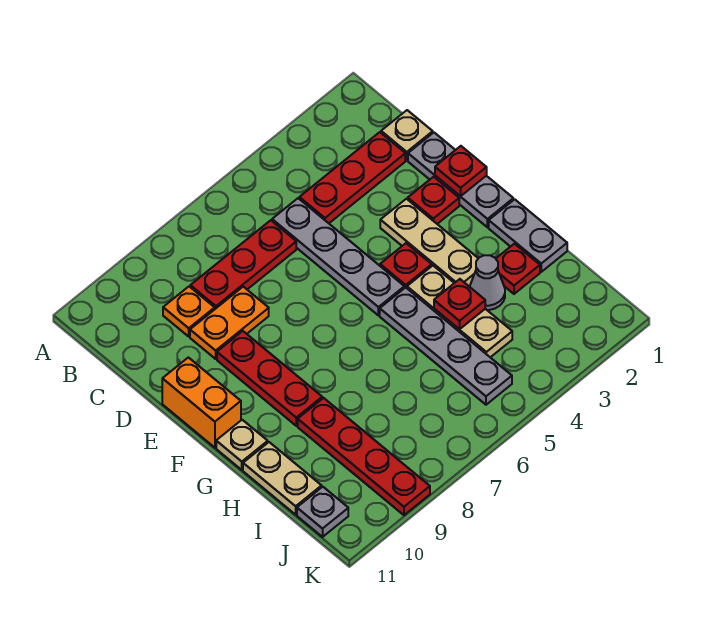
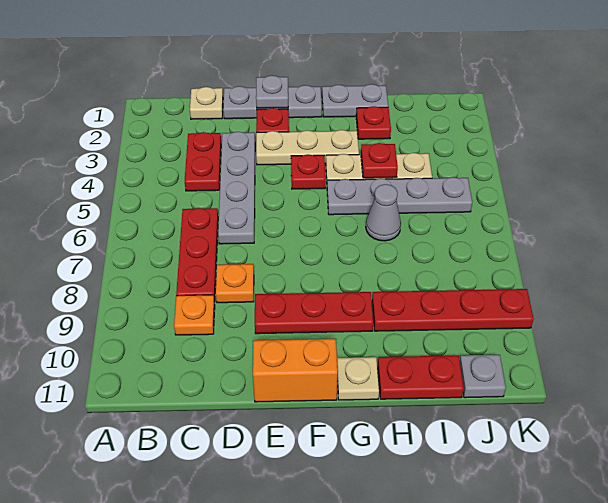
red plate C2:C4 level 1 -> red plate C3:C4 level 1
grey plate C5:F5 level 1 -> grey plate D3:D6 level 1
orange plate D8:D9 level 1 -> orange plate D8 level 1
red plate E1 level 2 -> grey plate E1 level 2
grey cone H3 level 1 -> grey cone H6 level 1
tan plate H11:I11 level 1 -> red plate H11:I11 level 1

